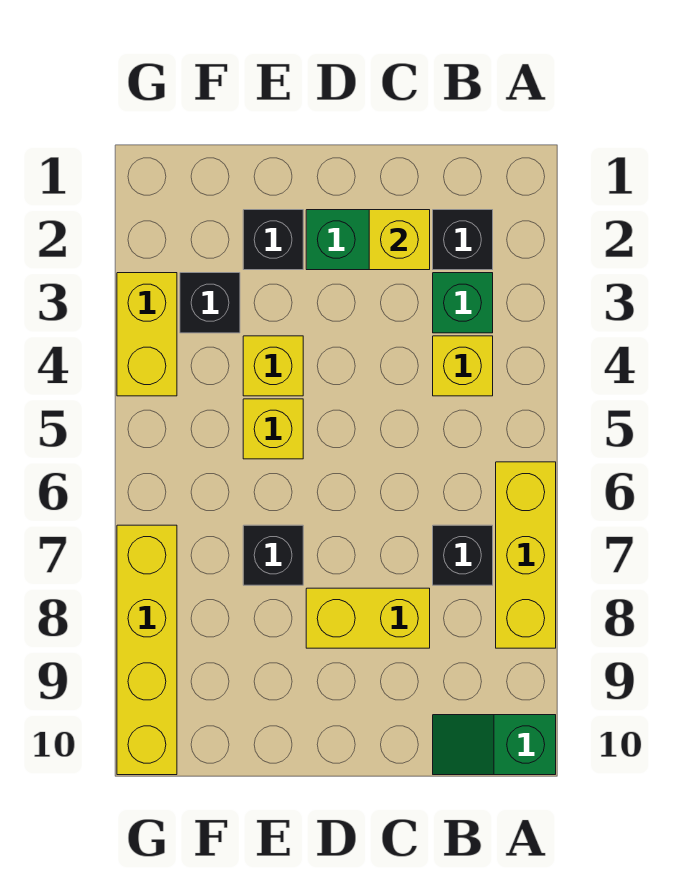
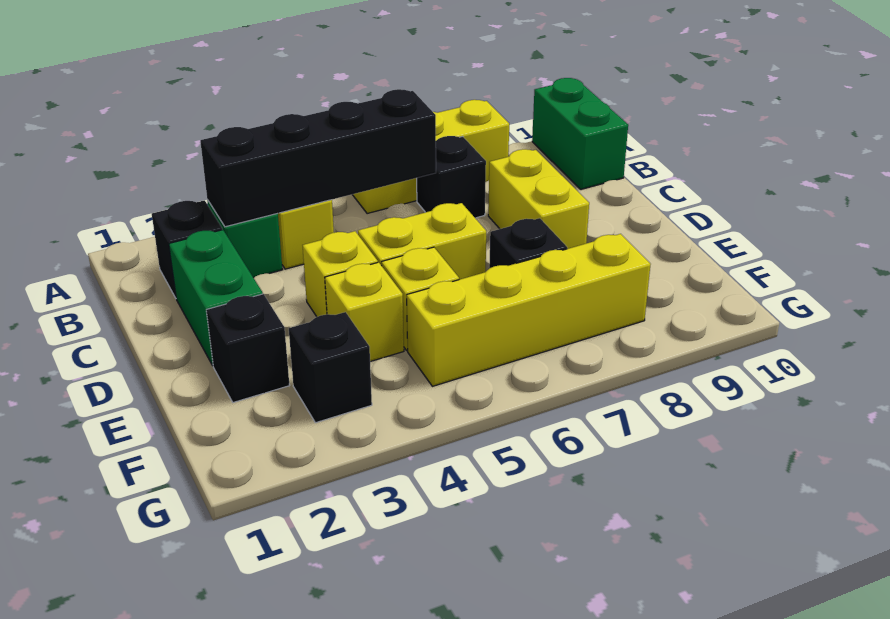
green slope A10:B10 level 1 top A -> green brick A10:B10 level 1
none -> black brick B3:B6 level 2
yellow brick C2 level 2 -> yellow brick D4 level 1
yellow brick G3:G4 level 1 -> yellow brick D5:D6 level 1
yellow brick G7:G10 level 1 -> yellow brick F5:F8 level 1

